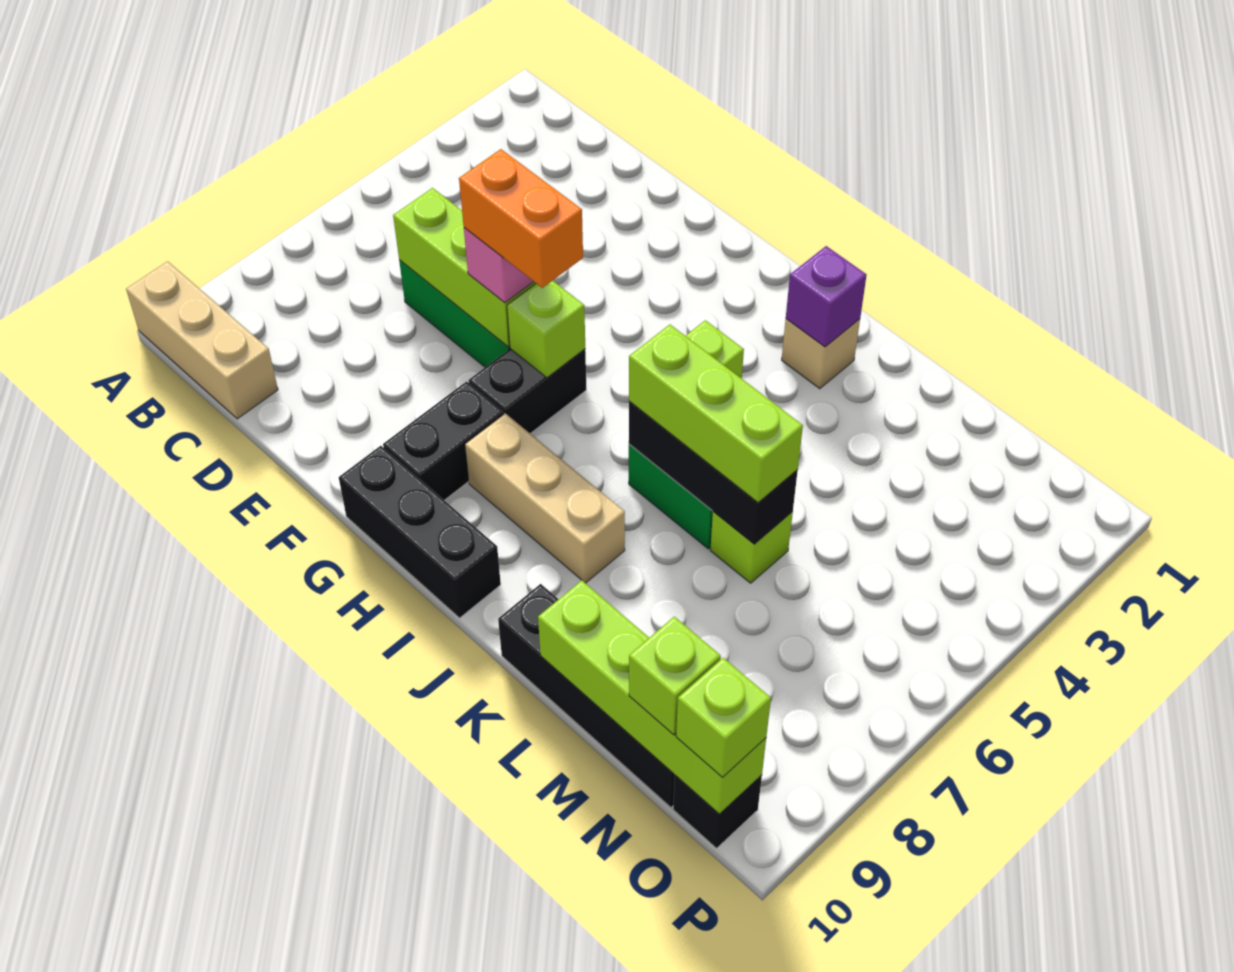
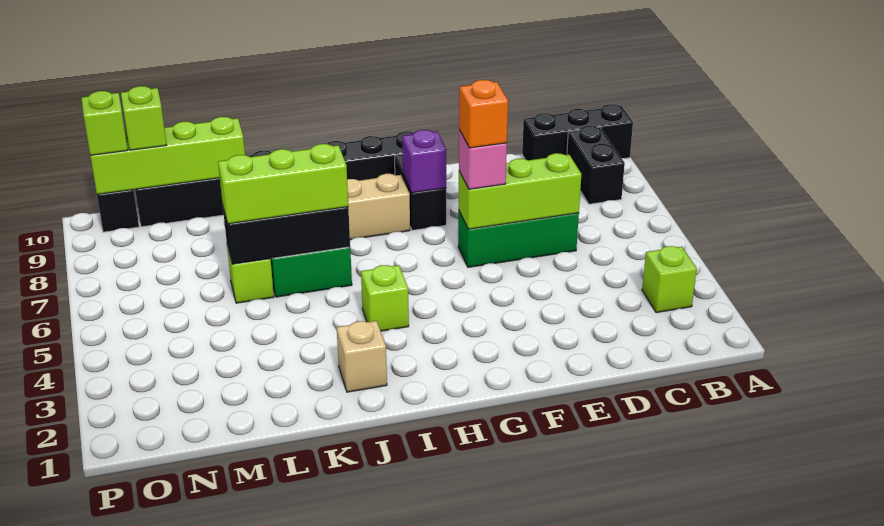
tan brick A10:C10 level 1 -> black brick A10:C10 level 1
orange brick F6:G6 level 4 -> orange brick F6 level 4
black brick G6:G7 level 1 -> black brick B8:B9 level 1
lime brick G6 level 2 -> lime brick B3 level 1
purple brick J2 level 2 -> purple brick G8 level 2

